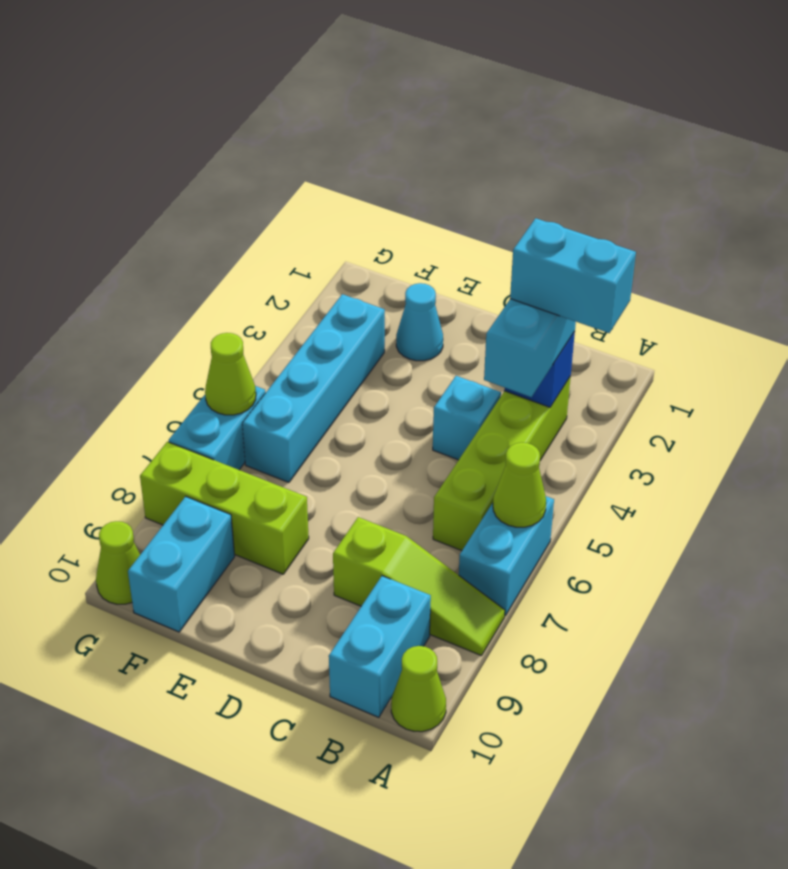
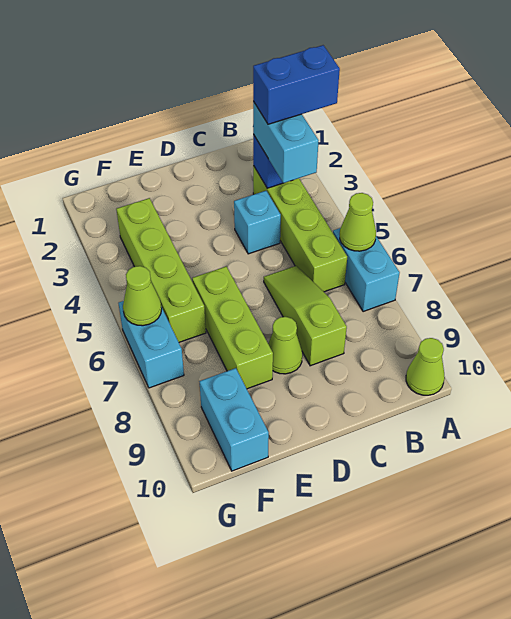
cyan brick A3:B3 level 4 -> blue brick A3:B3 level 4
lime slope A8:C8 level 1 top C -> lime slope C6:C8 level 1 top 8
cyan brick B9:B10 level 1 -> none
cyan cone E2 level 1 -> none
lime brick E8:G8 level 1 -> lime brick E6:E8 level 1
cyan brick F3:F6 level 1 -> lime brick F3:F6 level 1
lime cone G10 level 1 -> lime cone D8 level 1

